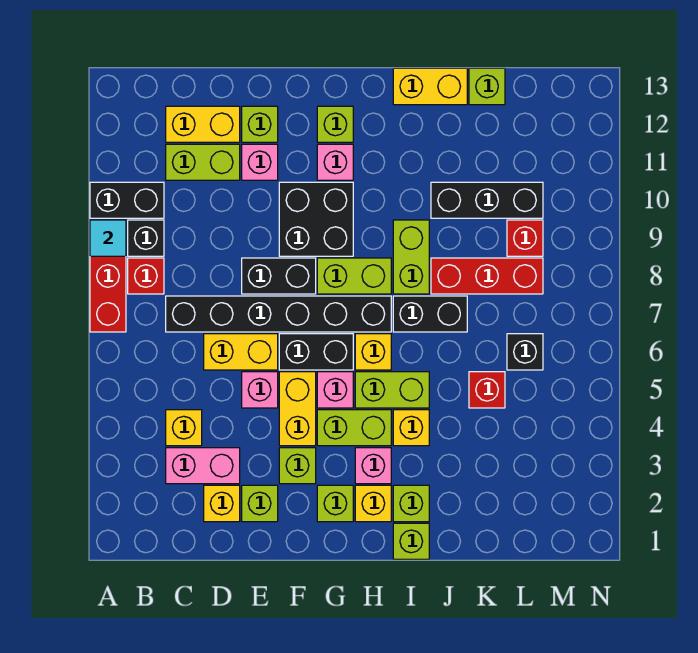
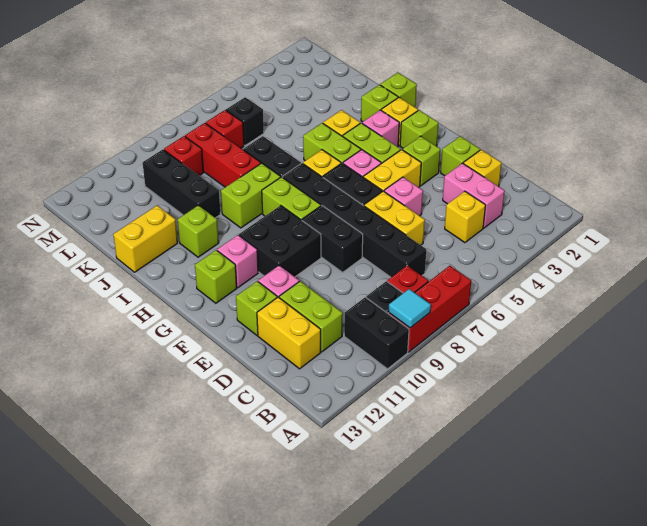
yellow brick I13:J13 level 1 -> yellow brick J12:J13 level 1
red brick K5 level 1 -> red brick L7 level 1
lime brick K13 level 1 -> lime brick I11 level 1

